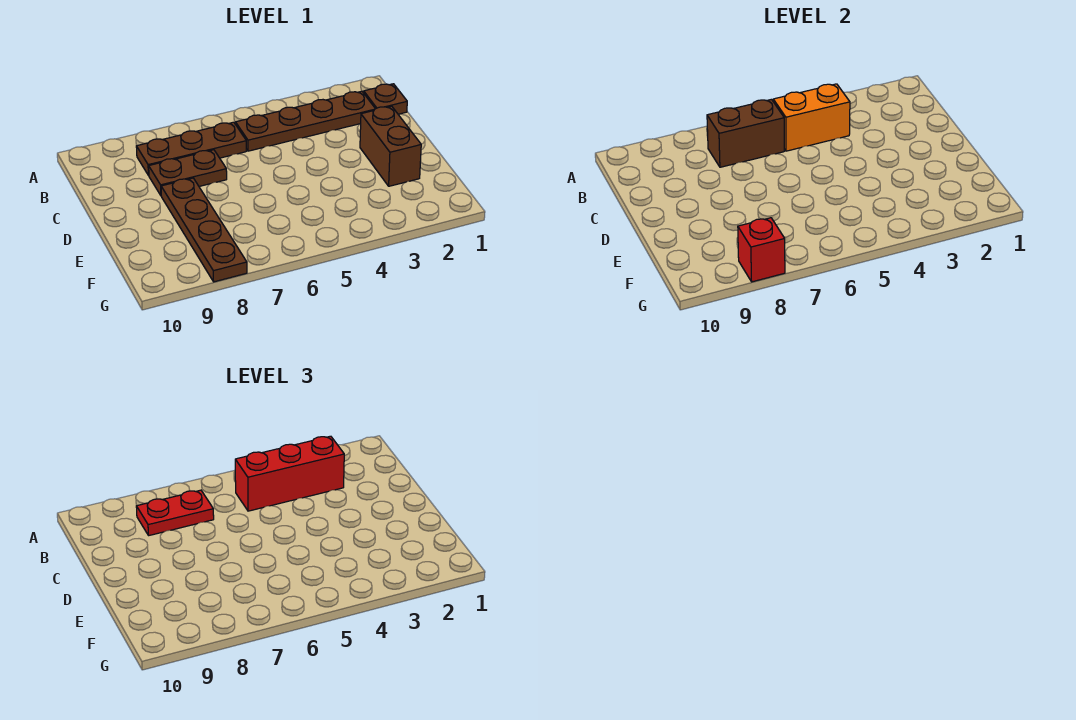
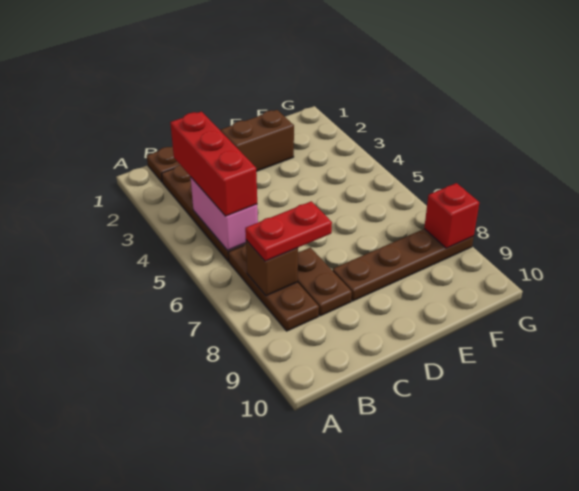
orange brick B4:B5 level 2 -> pink brick B4:B5 level 2
brown brick B6:B7 level 2 -> brown brick B7 level 2
red plate B7:B8 level 3 -> red plate B7:C7 level 3

